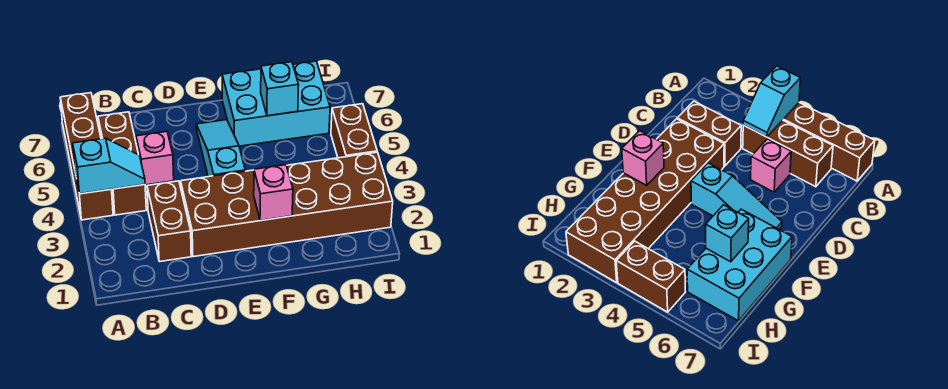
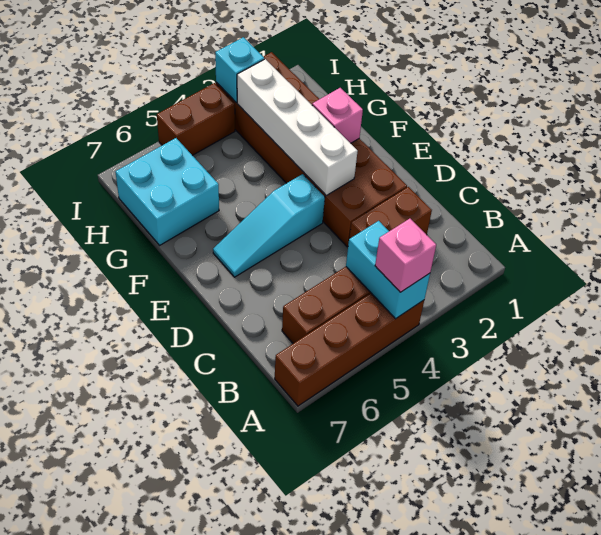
cyan slope A4:B4 level 2 top A -> cyan brick A4:B4 level 2
pink brick C5 level 1 -> pink brick A4 level 3
none -> white brick E3:H3 level 2
cyan brick F6:H7 level 1 -> cyan brick G6:H7 level 1
cyan brick G6 level 2 -> cyan brick I3 level 2

